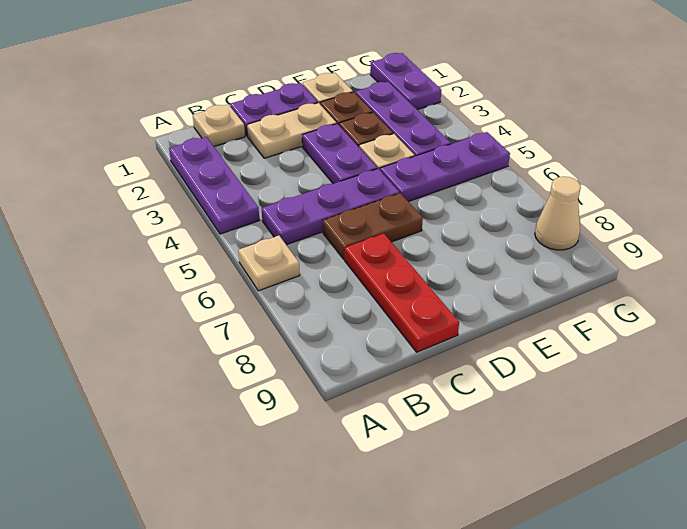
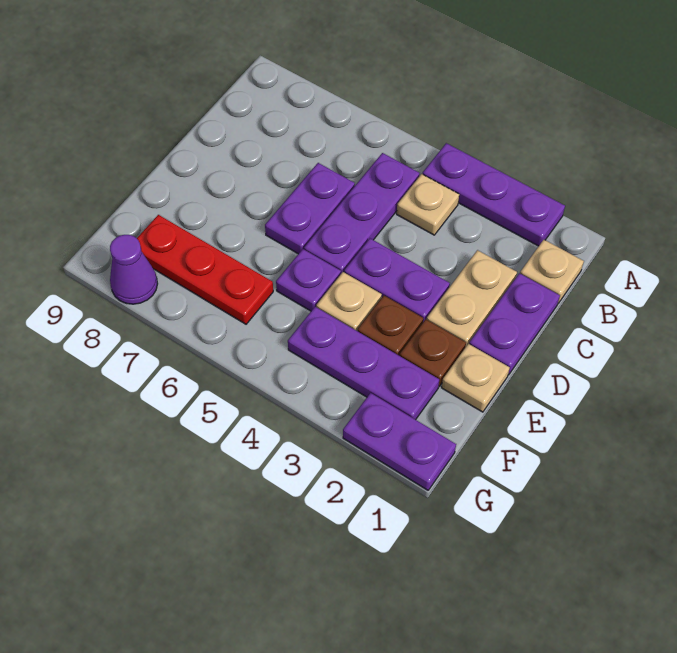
tan plate A6 level 1 -> tan plate B4 level 1
brown plate C6:D6 level 1 -> purple plate C6:D6 level 1
red plate C7:C9 level 1 -> red plate F6:F8 level 1
purple plate E5:G5 level 1 -> purple plate E5 level 1
tan cone G8 level 1 -> purple cone G8 level 1

